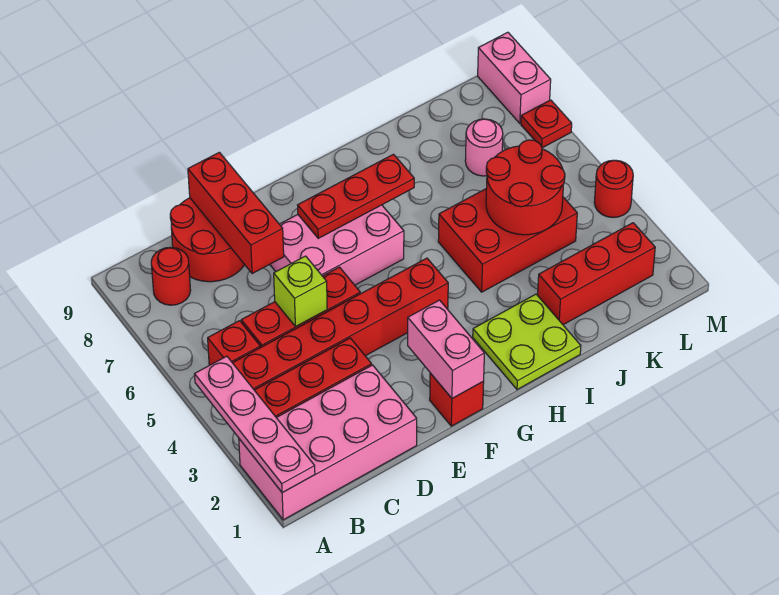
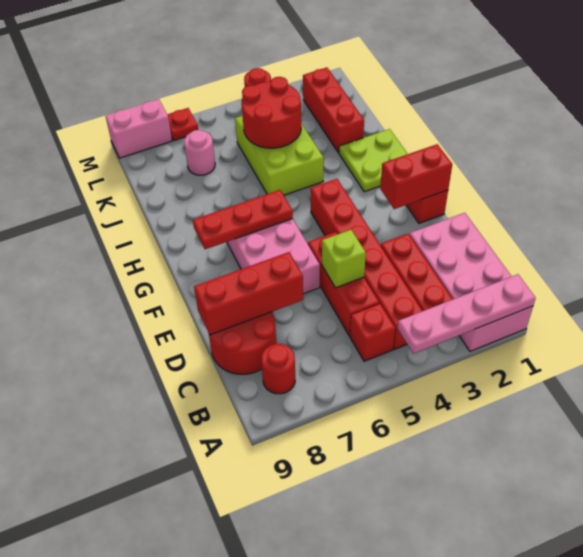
pink brick F1:F2 level 2 -> red brick F1:F2 level 2
red plate F7:H7 level 2 -> red plate G6:G8 level 2
red brick I4:K5 level 1 -> lime brick I4:K5 level 1

